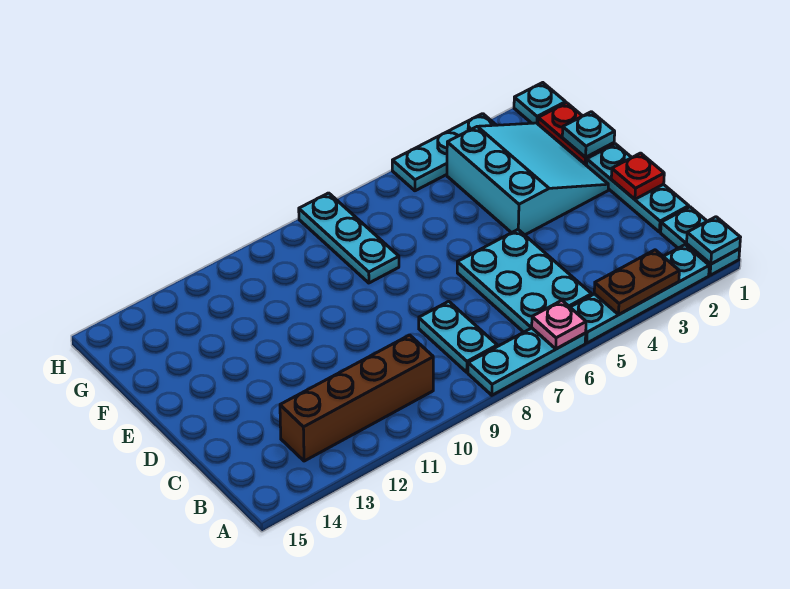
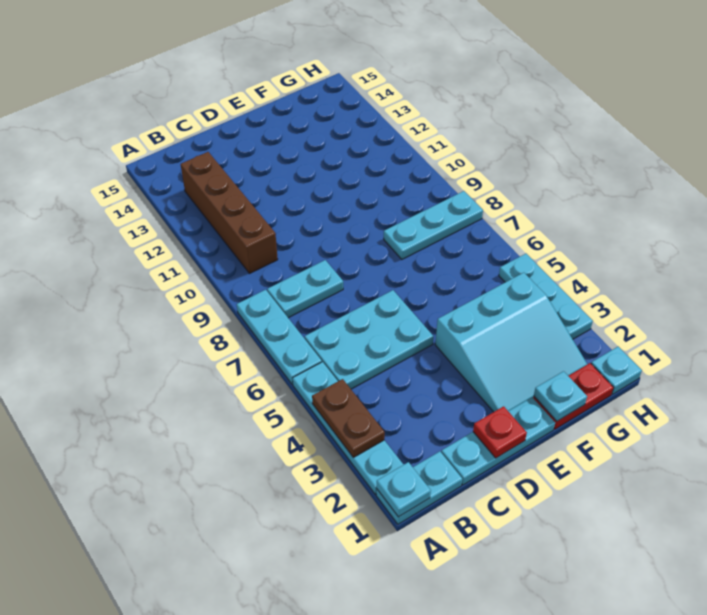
pink plate A6 level 2 -> none

